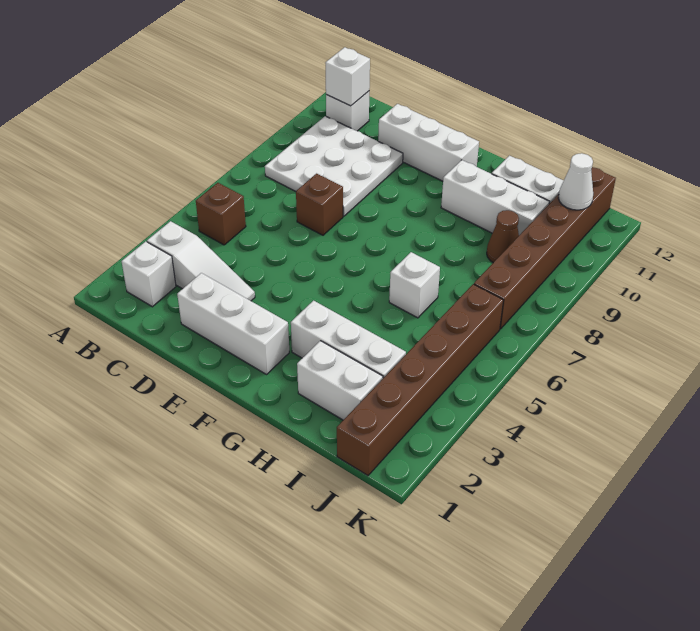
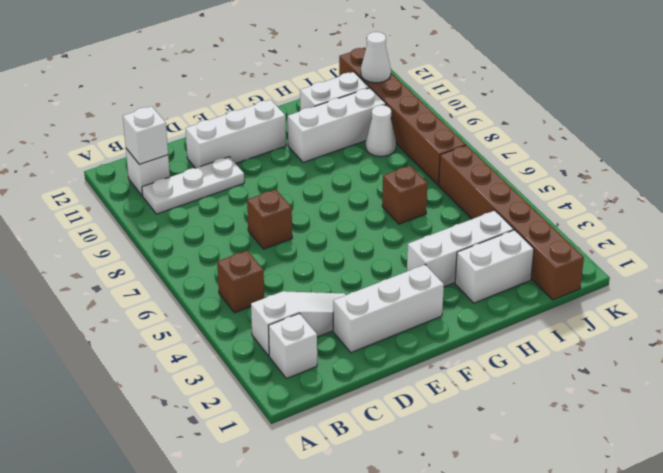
white plate B8:D10 level 1 -> white plate B10:D10 level 1
white brick H6 level 1 -> brown brick H6 level 1
brown cone I9 level 1 -> white cone I9 level 1

